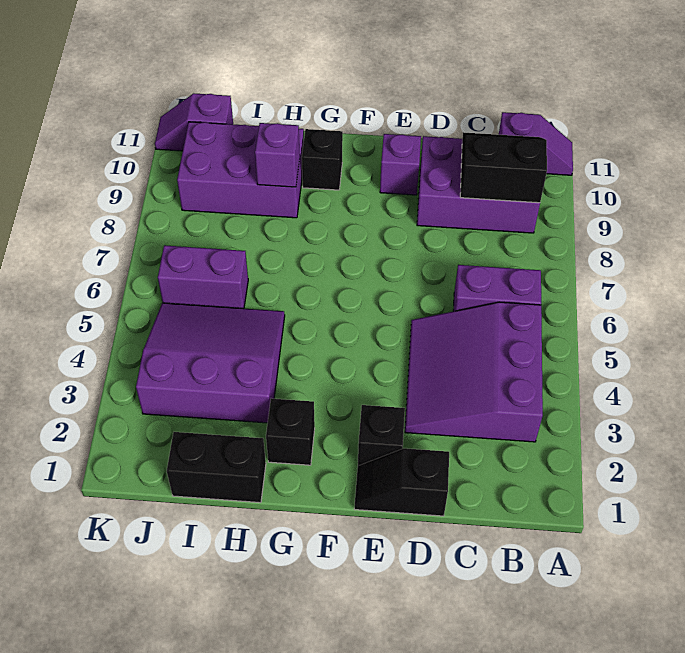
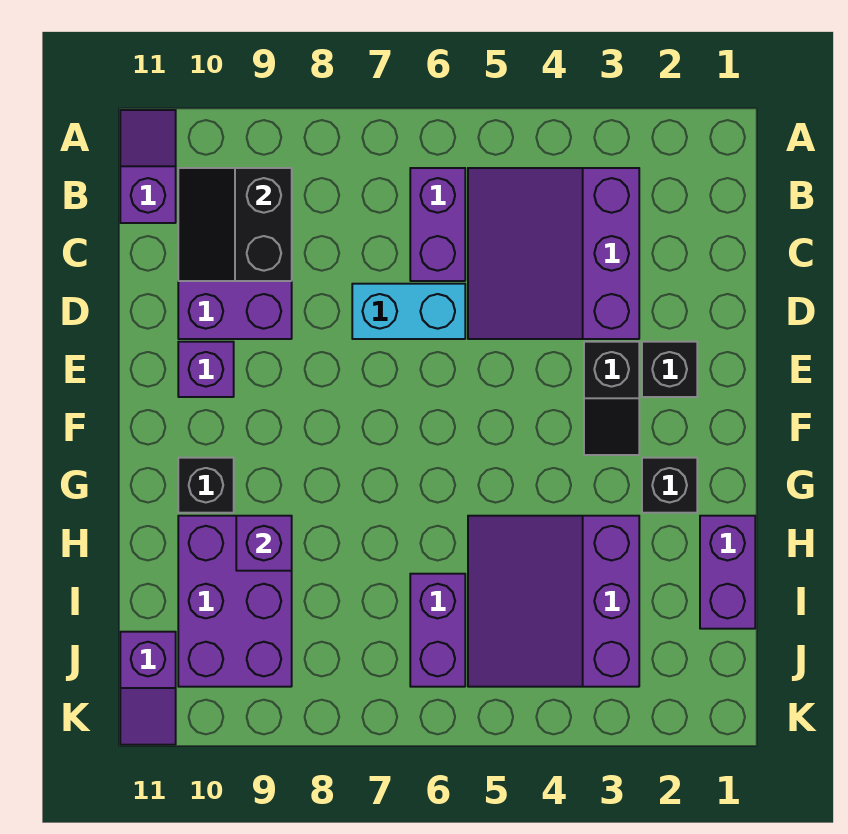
purple slope B3:D5 level 1 top B -> purple slope B3:D5 level 1 top 3
black slope D1:E1 level 1 top D -> black slope E3:F3 level 1 top E
none -> cyan brick D6:D7 level 1
black brick H1:I1 level 1 -> purple brick H1:I1 level 1

